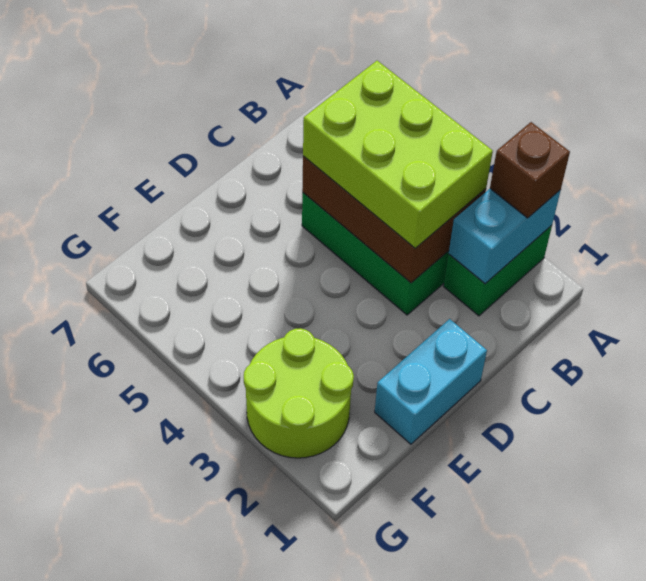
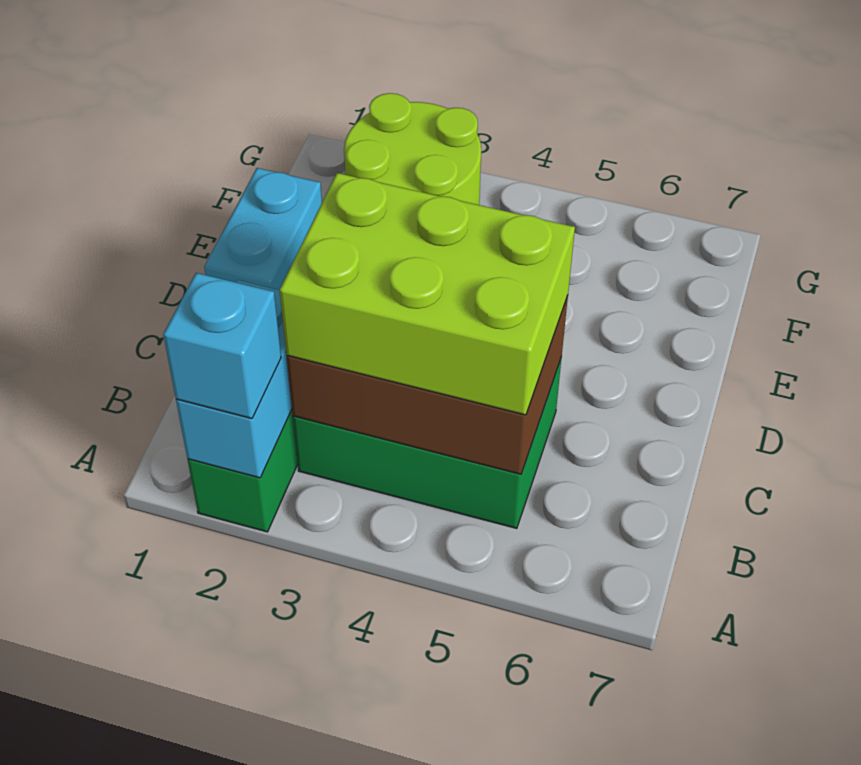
brown brick A2 level 3 -> cyan brick A2 level 3

